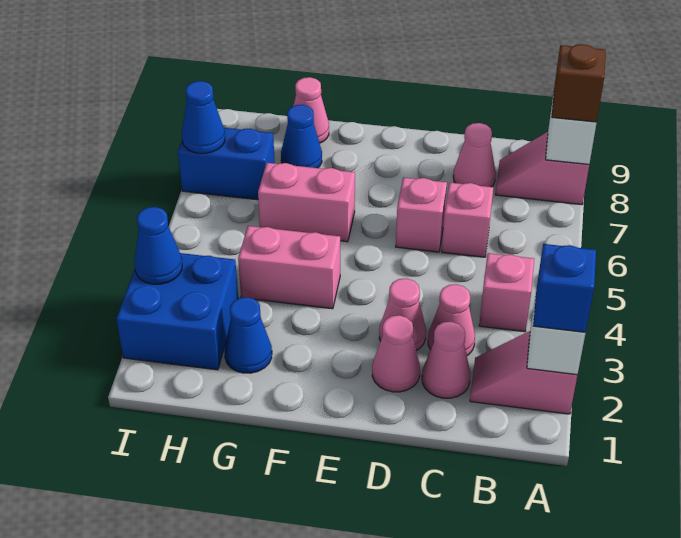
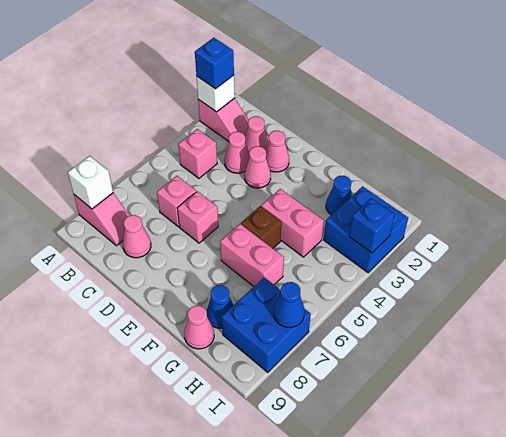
brown brick A8 level 3 -> brown brick F5 level 1
blue brick H7:I7 level 1 -> blue brick H7:I8 level 1
blue cone I3 level 2 -> blue brick I3 level 2

